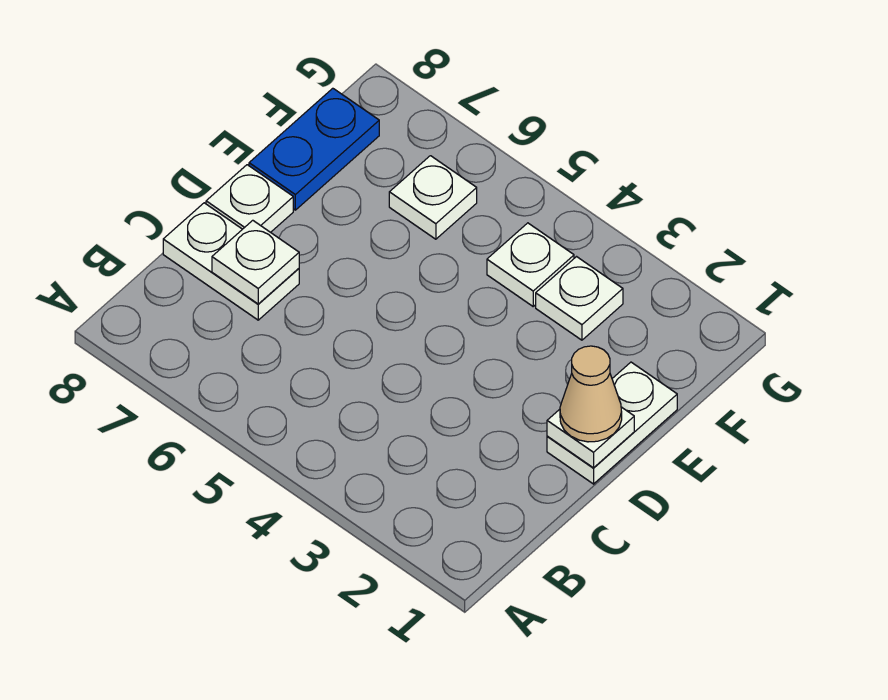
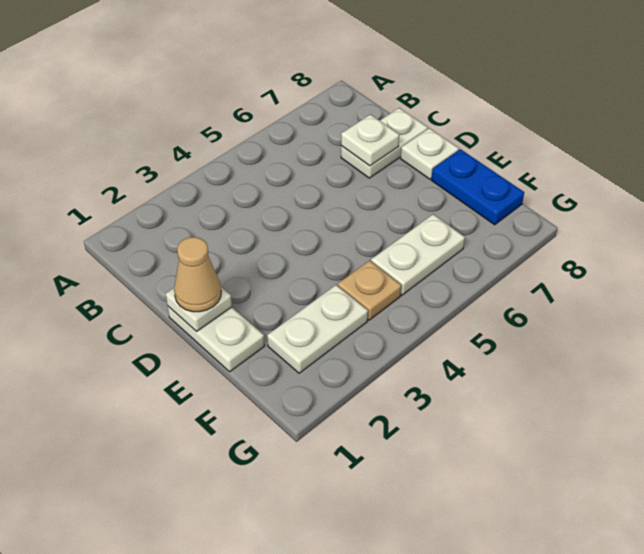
white plate F3 level 1 -> white plate F2:F3 level 1
white plate F4 level 1 -> tan plate F4 level 1
white plate F6 level 1 -> white plate F5:F6 level 1

